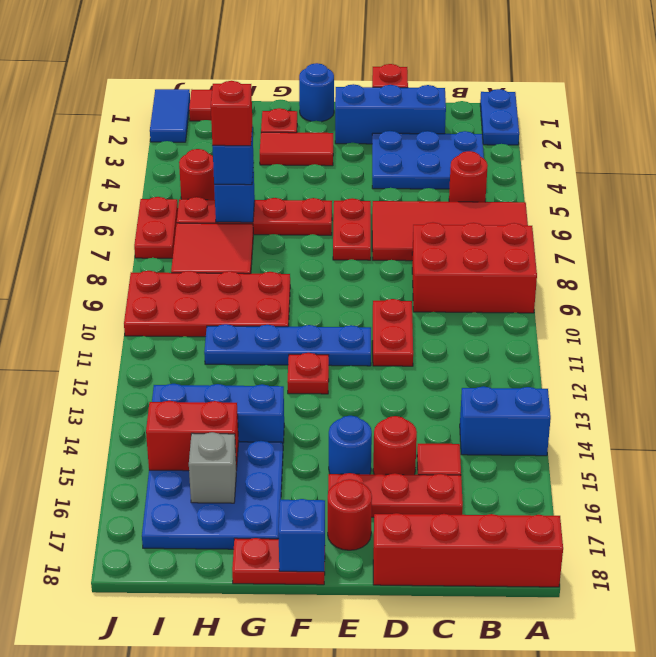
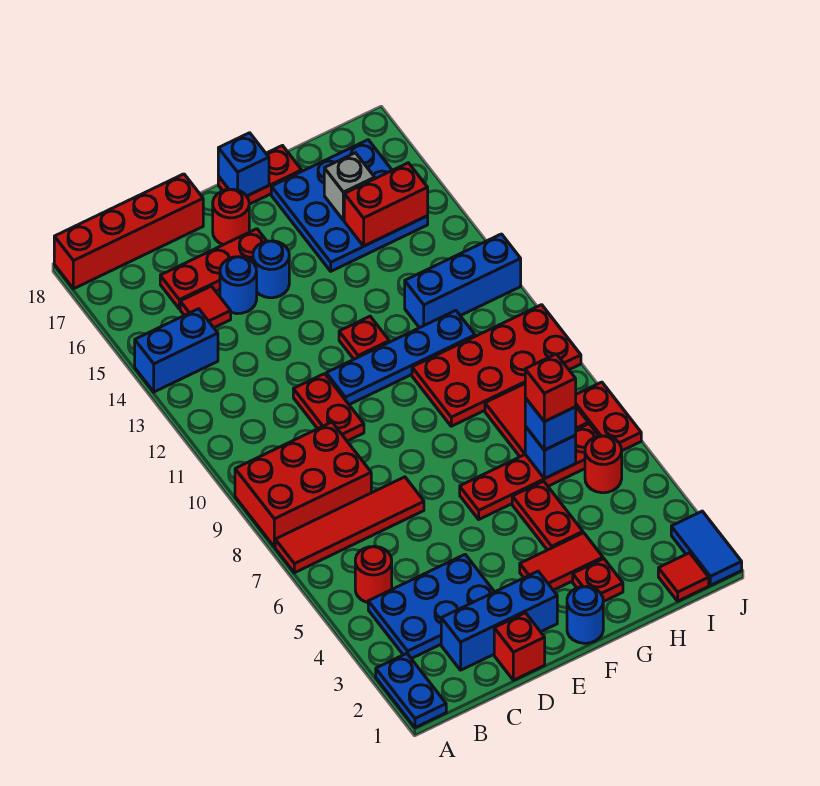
red tile A6:D7 level 1 -> red tile A7:D7 level 1
red round brick D15 level 1 -> blue round brick D15 level 1
red plate E6:E7 level 1 -> red plate G4:G5 level 1
blue brick G14:I14 level 1 -> blue brick H12:J12 level 1

